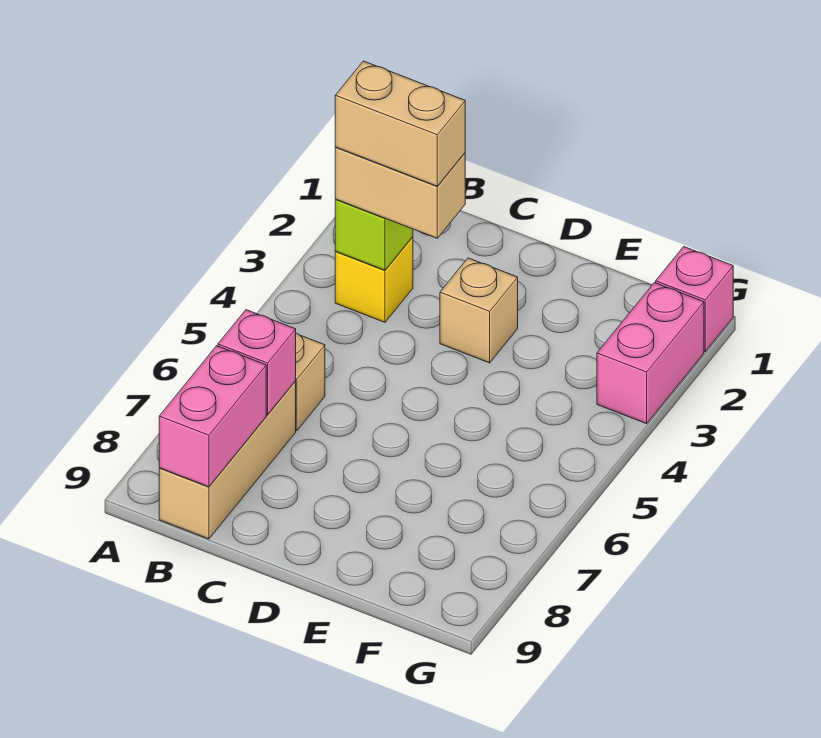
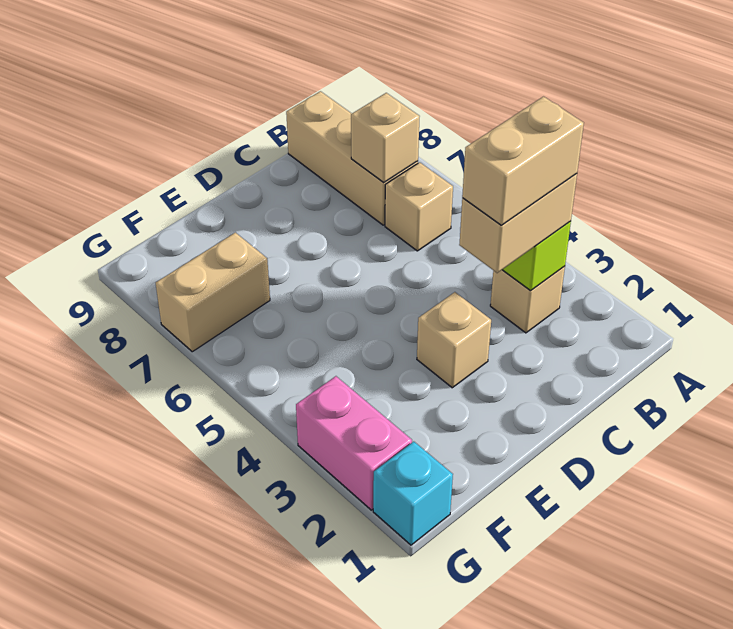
yellow brick B3 level 1 -> tan brick B3 level 1
pink brick B7 level 2 -> tan brick B7 level 2
pink brick B8:B9 level 2 -> none
none -> tan brick F7:G7 level 1
pink brick G1 level 1 -> cyan brick G1 level 1

